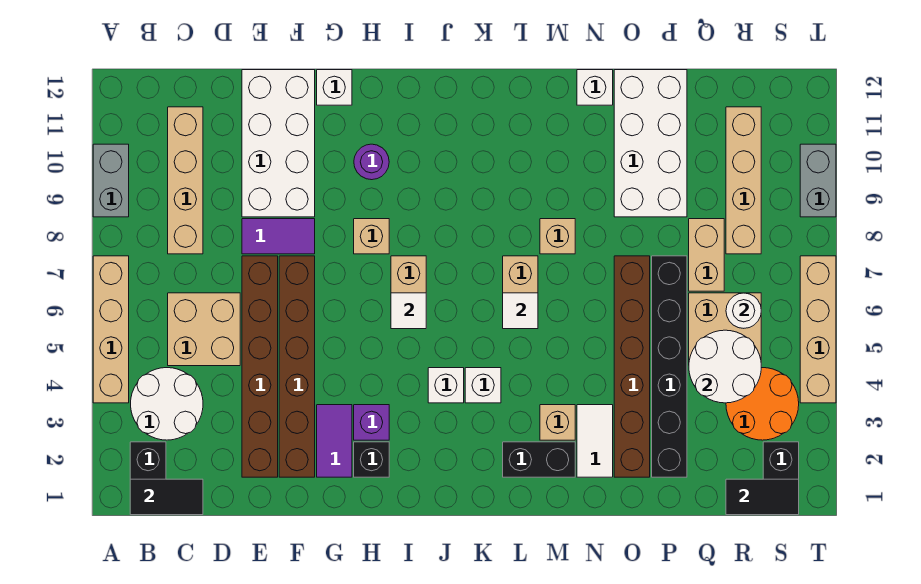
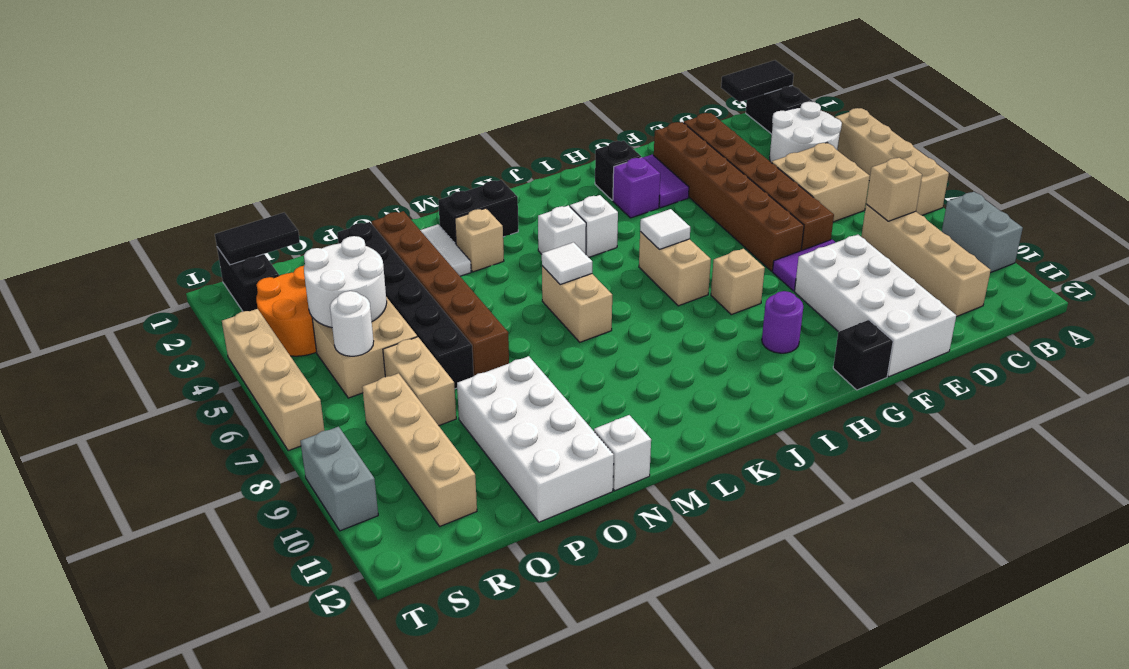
white brick G12 level 1 -> black brick G12 level 1
tan brick M8 level 1 -> tan brick C8 level 2

